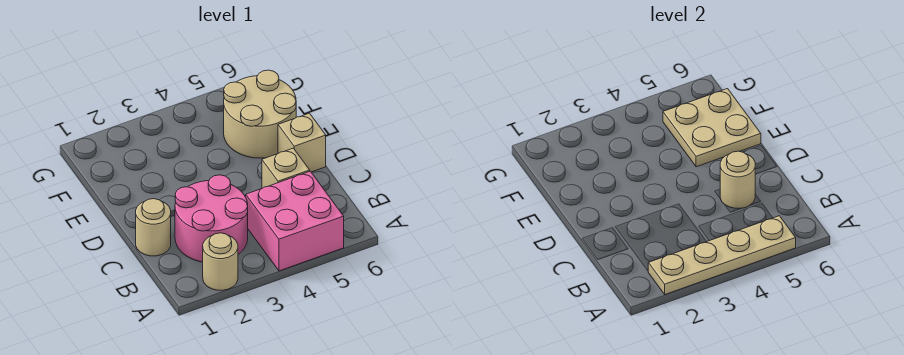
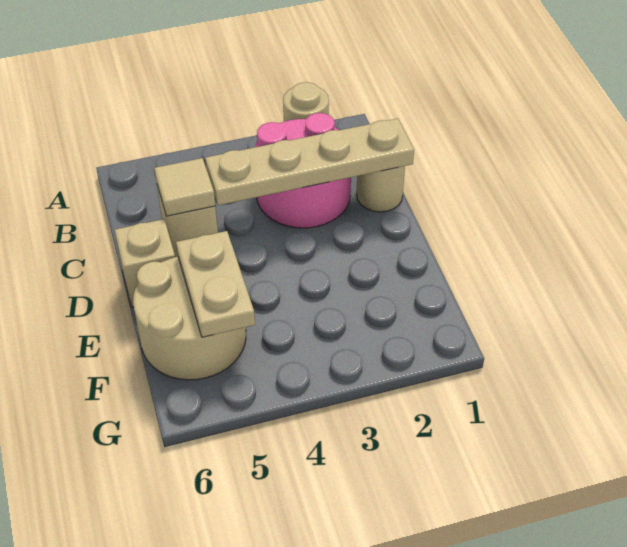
tan plate A2:A5 level 2 -> tan plate C1:C4 level 2
pink brick A4:B5 level 1 -> none
tan round brick C5 level 2 -> tan tile C5 level 2
tan plate E5:F6 level 2 -> tan plate E5:F5 level 2

